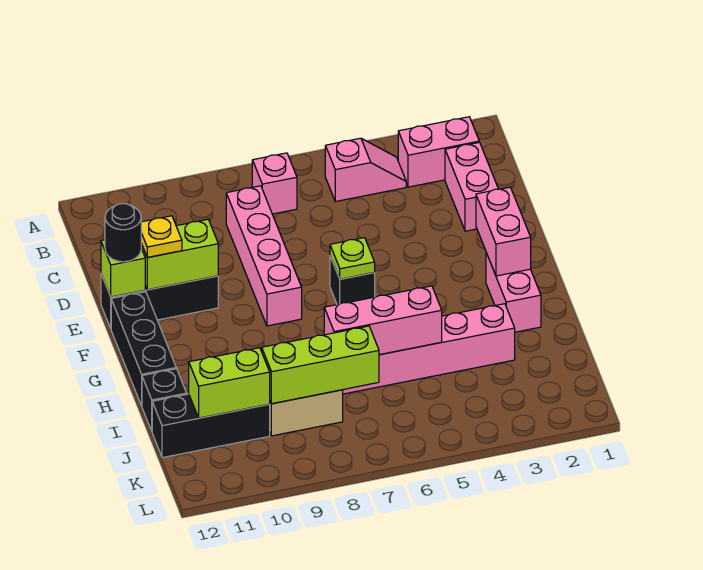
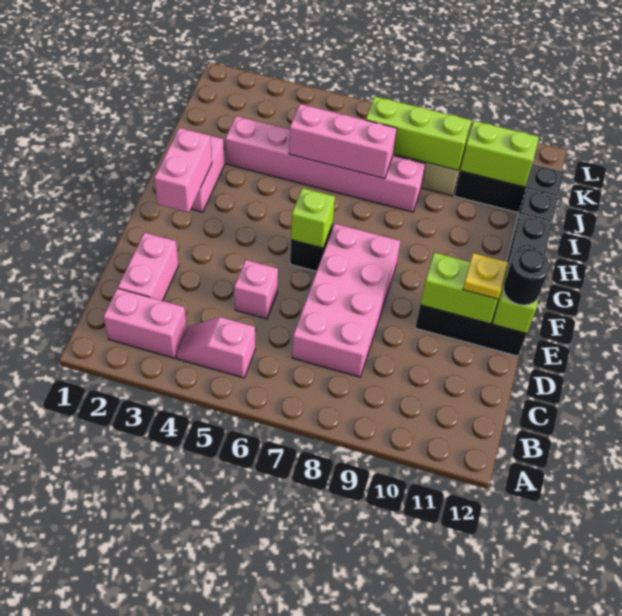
pink brick B7 level 1 -> pink brick D5 level 1
pink brick C8:F8 level 1 -> pink brick C7:F8 level 1
lime plate F6 level 2 -> lime brick F6 level 2

